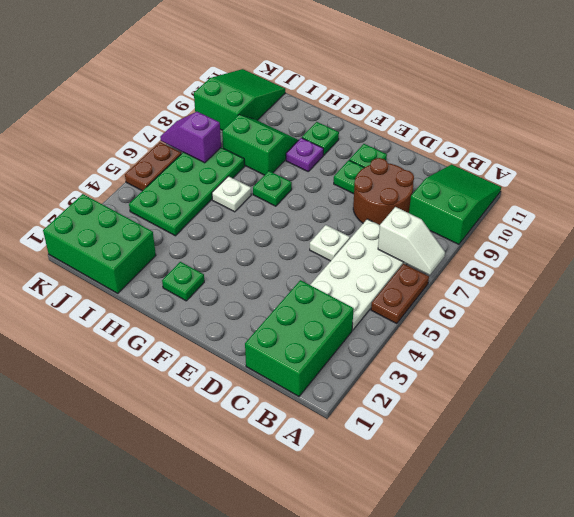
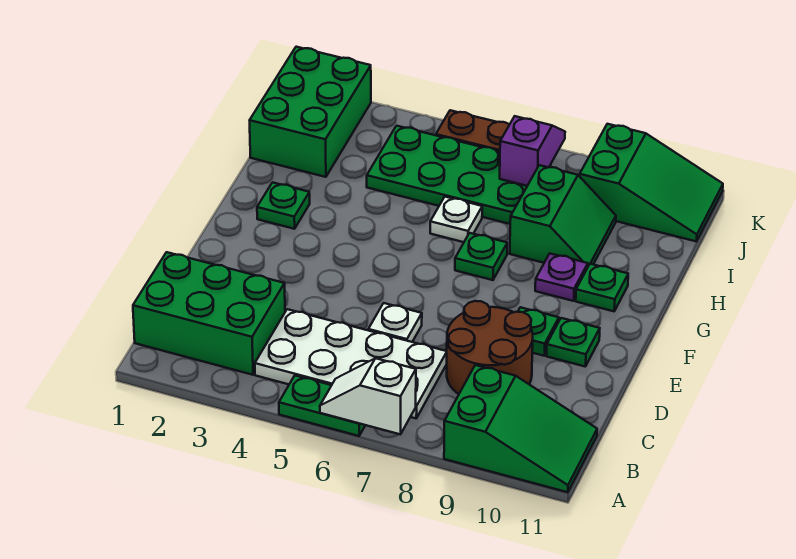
brown plate A5:A6 level 1 -> green plate A5:A6 level 1
white slope A7:B7 level 2 top B -> white slope A6:A7 level 2 top 7

